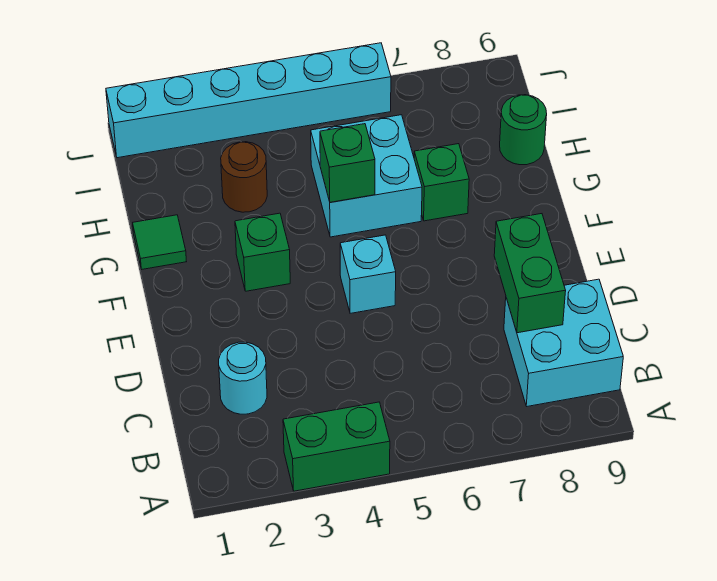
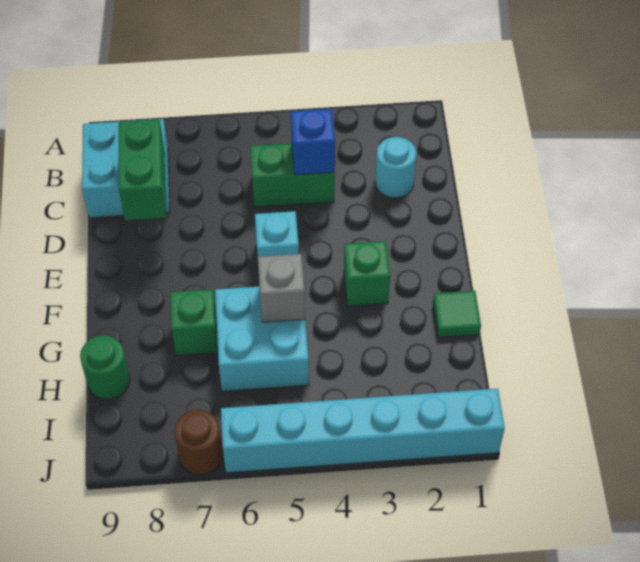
green brick A3:A4 level 1 -> green brick C4:C5 level 1
none -> blue brick C4 level 2
green brick G5 level 2 -> grey brick G5 level 2
brown round brick H3 level 1 -> brown round brick J7 level 1

